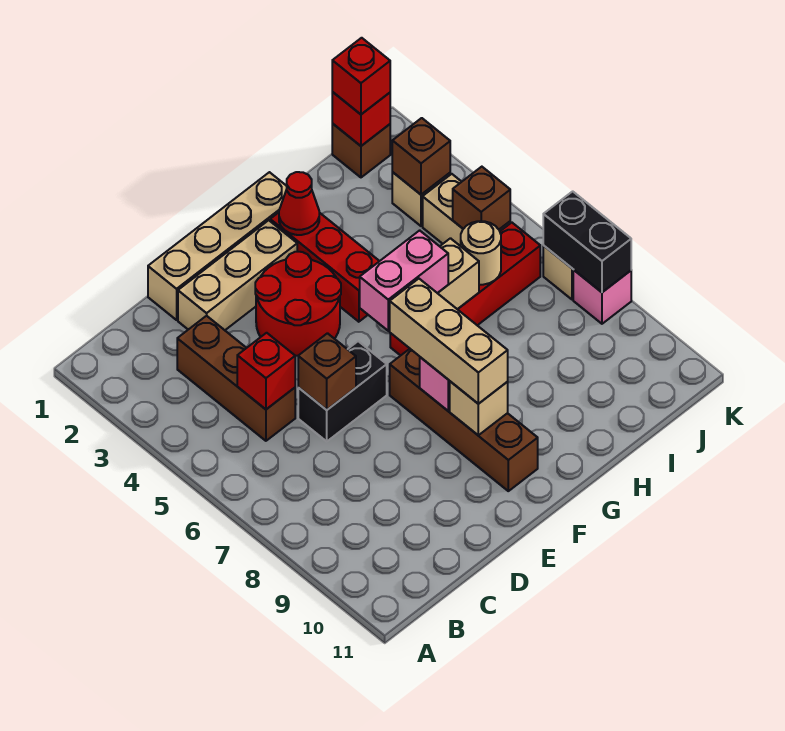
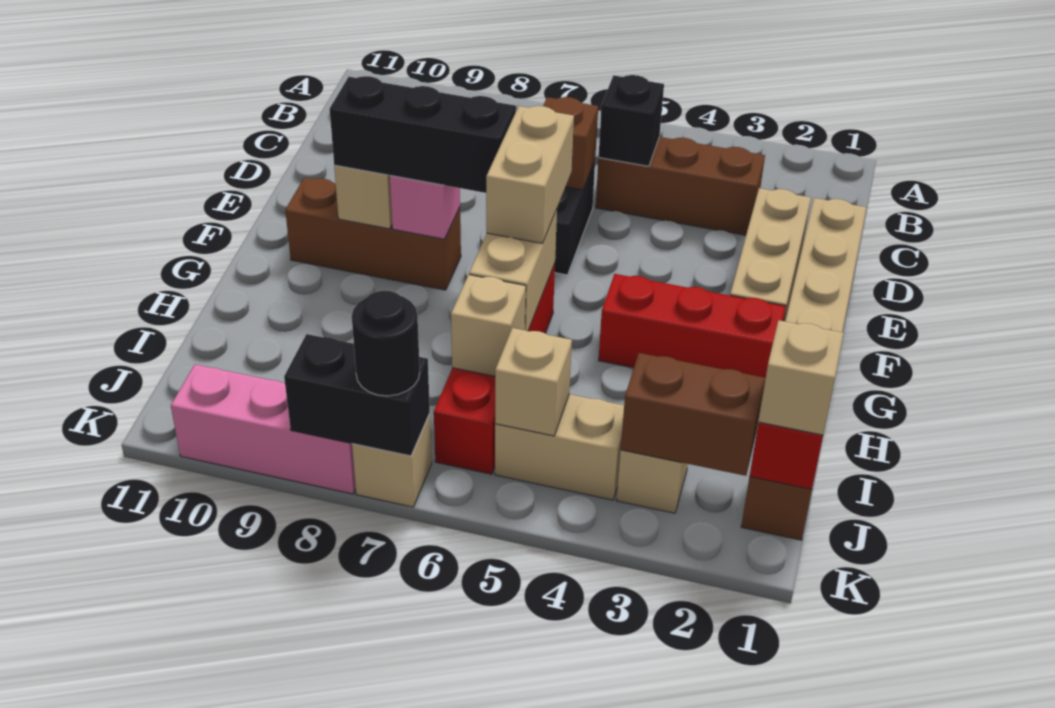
red brick C5 level 2 -> black brick C5 level 2
red round brick E3:F4 level 1 -> none
pink brick F6:G6 level 3 -> tan brick F6:G6 level 3
brown brick F7:F10 level 1 -> brown brick F8:F10 level 1
tan brick F7:F9 level 3 -> black brick F7:F9 level 3
red cone G2 level 2 -> none
tan round brick I6 level 2 -> tan brick I6 level 2
red brick J1 level 3 -> tan brick J1 level 3
brown brick J3 level 2 -> brown brick J2:J3 level 2
brown brick J5 level 2 -> tan brick J5 level 2
none -> black round brick K7 level 3
pink brick K8 level 1 -> pink brick K8:K10 level 1

